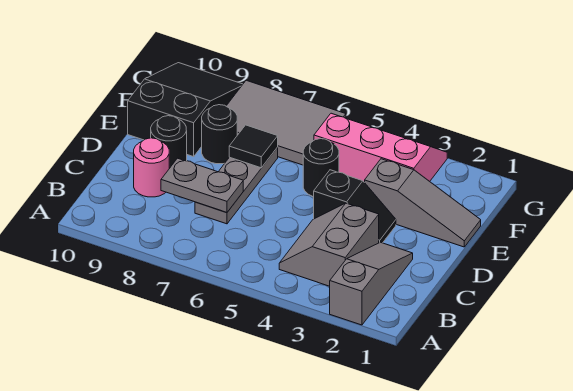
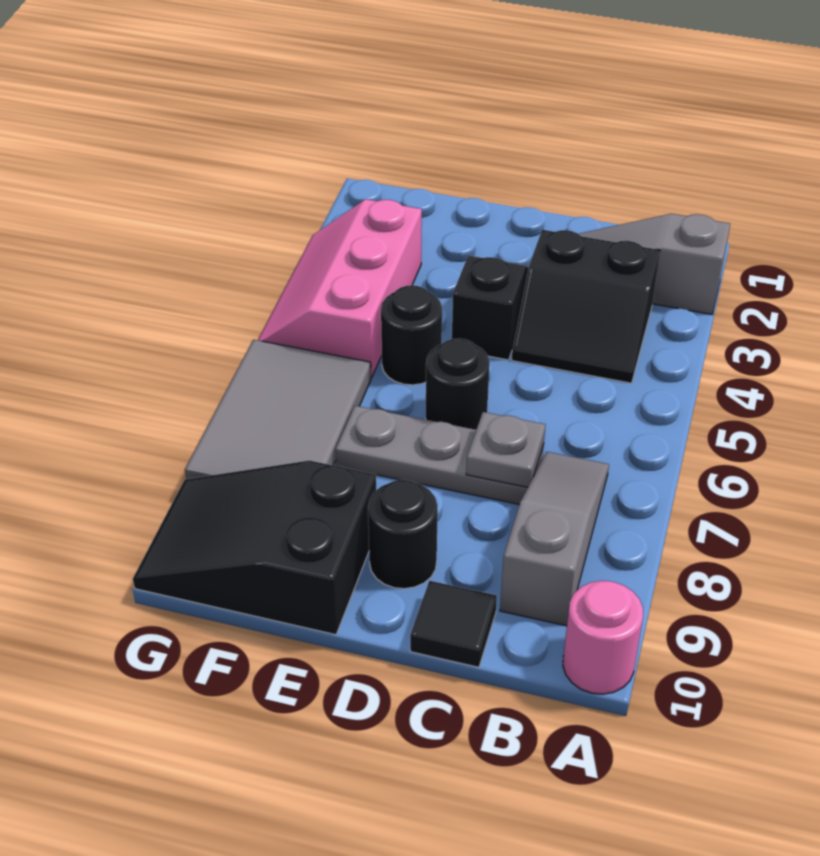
grey slope B3:C4 level 1 top 3 -> black slope B3:C4 level 1 top 3
grey plate C7:C8 level 2 -> grey plate C7 level 2
pink round brick C9 level 1 -> pink round brick A10 level 1
grey slope E1:E3 level 1 top 3 -> grey slope B7:B9 level 1 top 9
black tile E7 level 2 -> black tile C10 level 1
black round brick E8 level 1 -> black round brick D6 level 1

